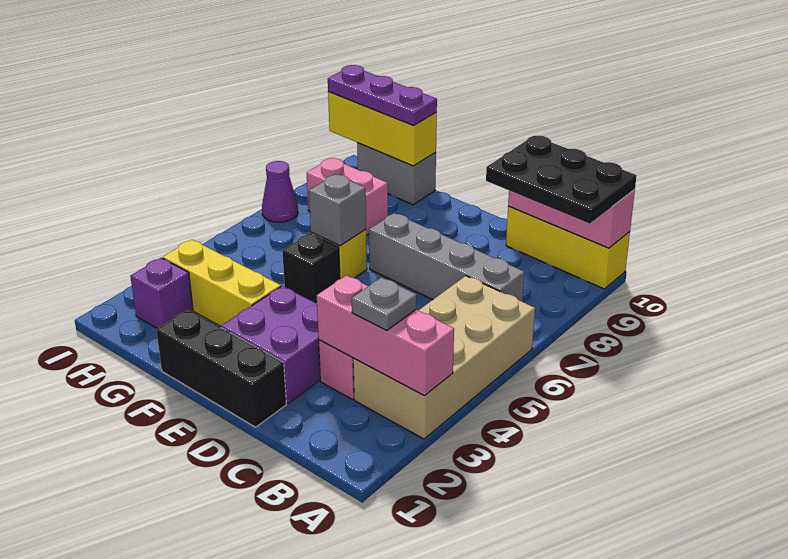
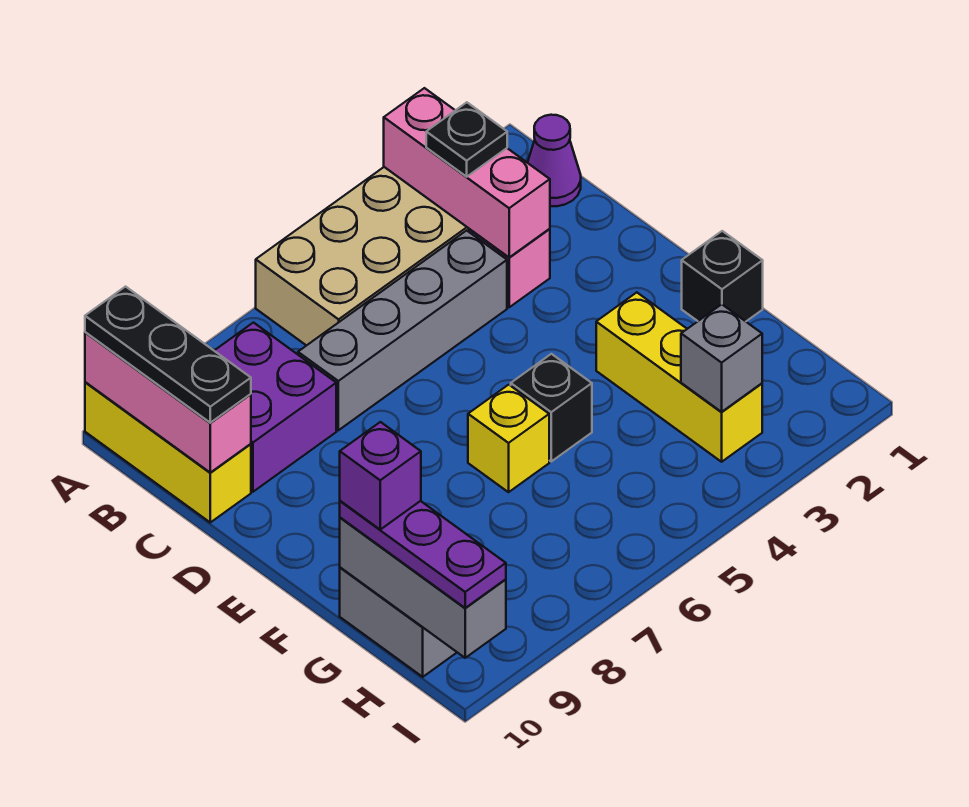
black plate A9:C10 level 3 -> black plate A10:C10 level 3
grey plate B3 level 3 -> black plate B3 level 3
grey brick B7:E7 level 1 -> grey brick C4:C7 level 1
black brick D1:F1 level 1 -> black brick F1 level 1
purple brick D2:E3 level 1 -> purple brick B8:C9 level 1
grey brick F6 level 2 -> grey brick H3 level 2
pink brick G8:H8 level 1 -> none
yellow brick G10:I10 level 2 -> grey brick G10:I10 level 2
purple brick H2 level 1 -> purple brick G10 level 4
purple cone I7 level 1 -> purple cone B1 level 1

